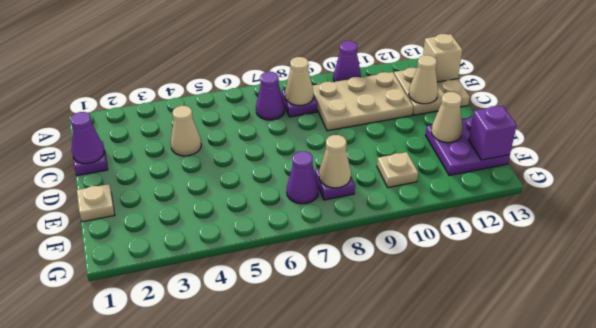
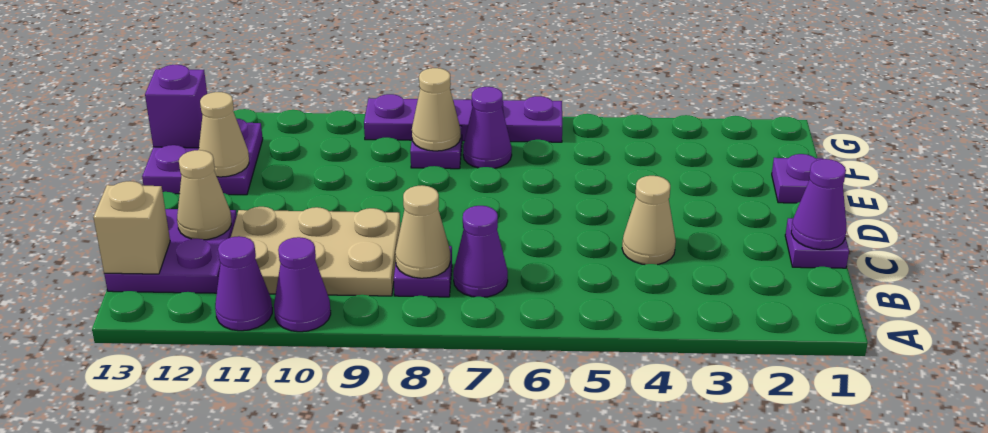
none -> purple cone A11 level 1
tan plate B12:C13 level 1 -> purple plate B12:C13 level 1
tan plate E1 level 1 -> purple plate E1 level 1
tan plate F10 level 1 -> none
none -> purple plate G6:G9 level 1

